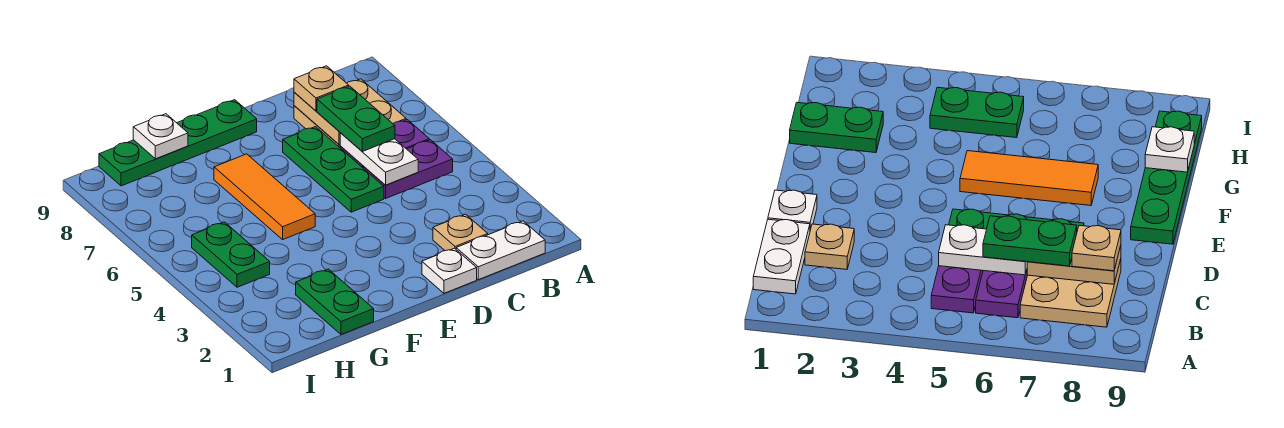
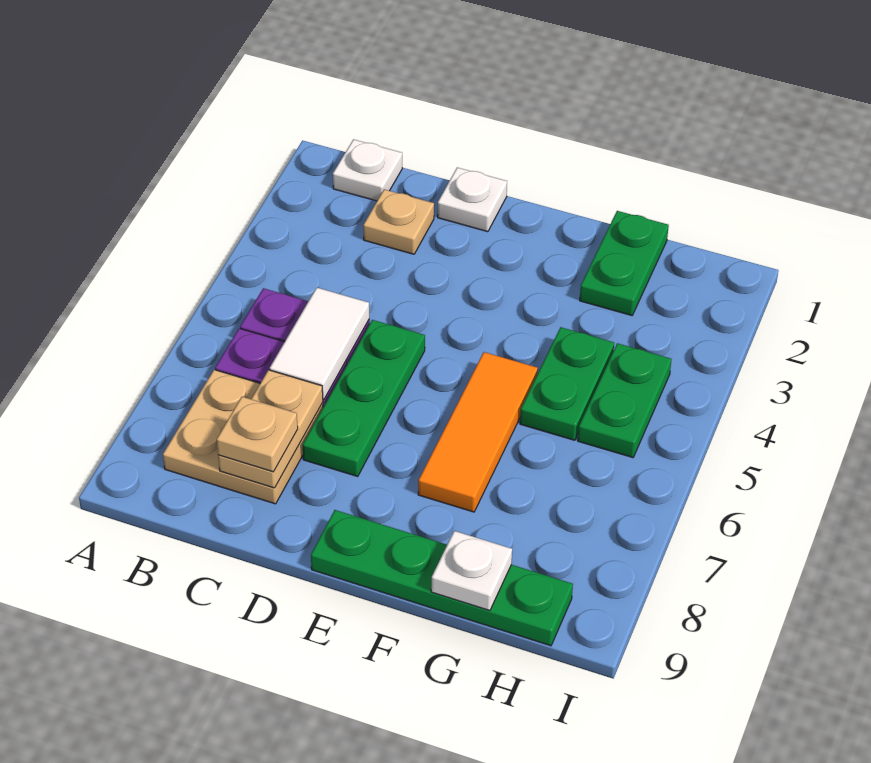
white plate B1:C1 level 1 -> white plate B1 level 1
white plate C5:C6 level 2 -> white tile C5:C6 level 2
green plate C6:C7 level 3 -> green plate G4:G5 level 1

